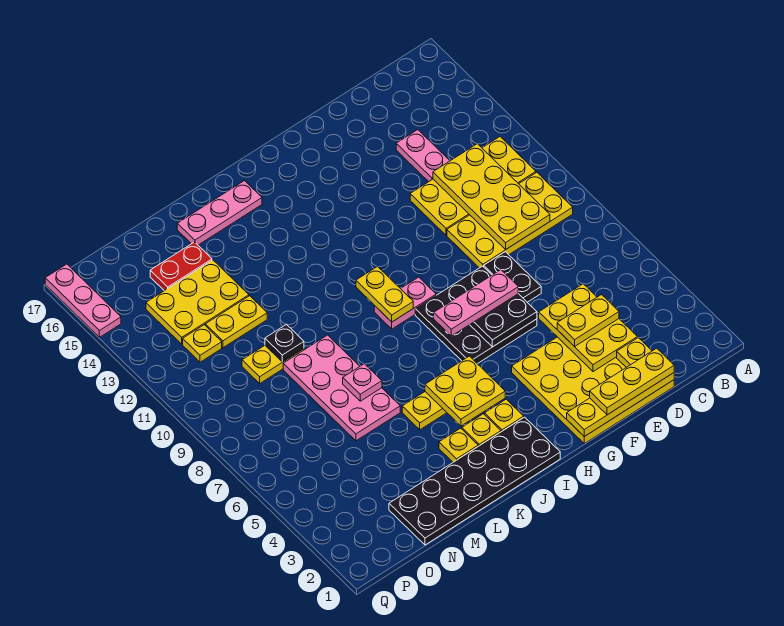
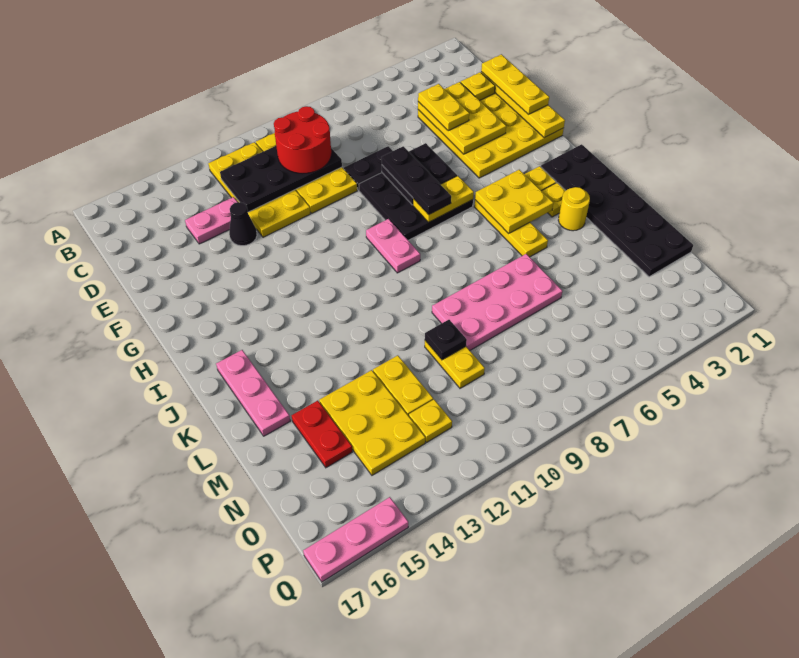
yellow plate C9:D12 level 2 -> black plate C9:D12 level 2
none -> red round brick C9:D10 level 3
yellow plate D3:E5 level 2 -> yellow plate D3:F4 level 2
none -> black cone E13 level 1
pink plate F7:H7 level 3 -> black plate F7:H7 level 3
yellow plate I9:I10 level 2 -> yellow plate H6:H7 level 2
yellow plate K3 level 1 -> yellow round brick K3 level 1
pink plate L7 level 2 -> none

